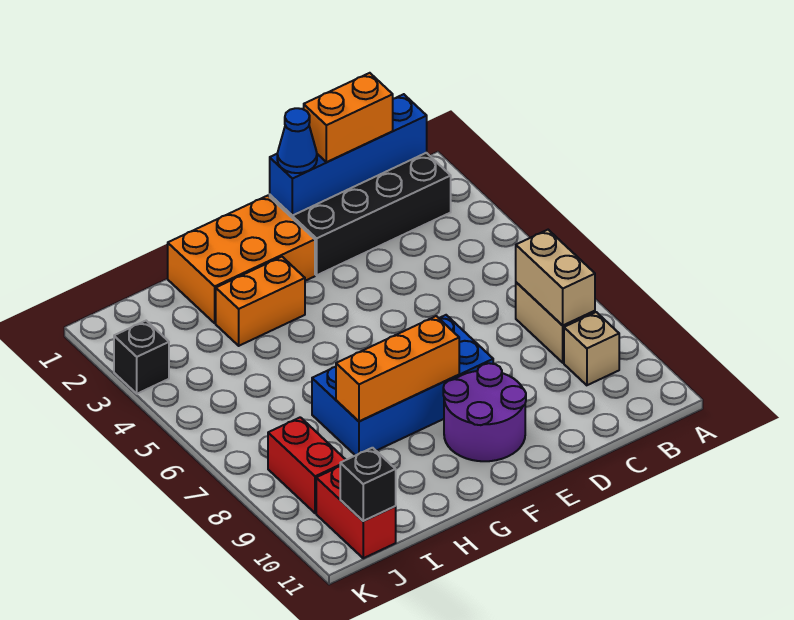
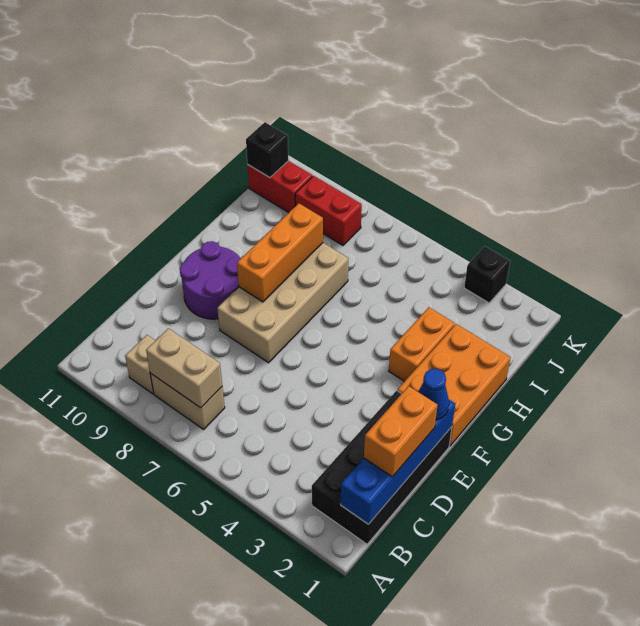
blue brick E7:H8 level 1 -> tan brick E7:H8 level 1

